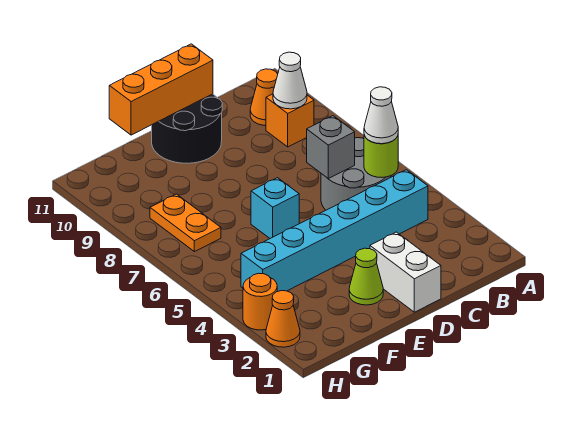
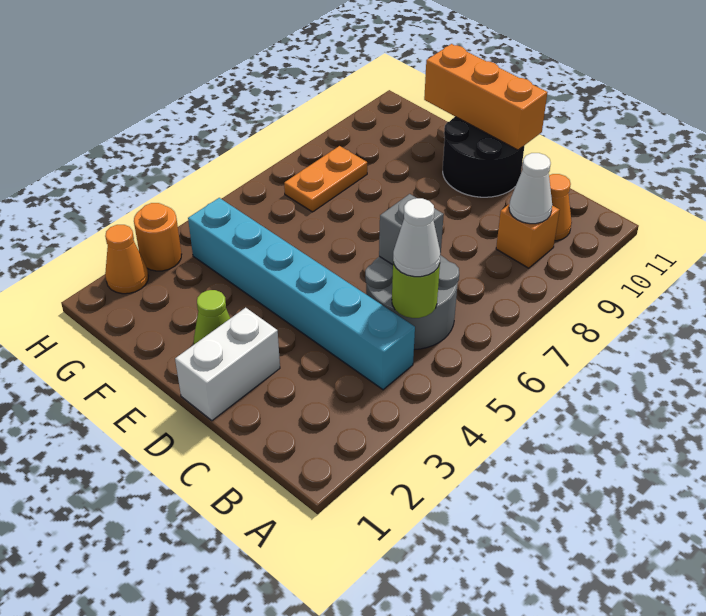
cyan brick E6 level 1 -> none

